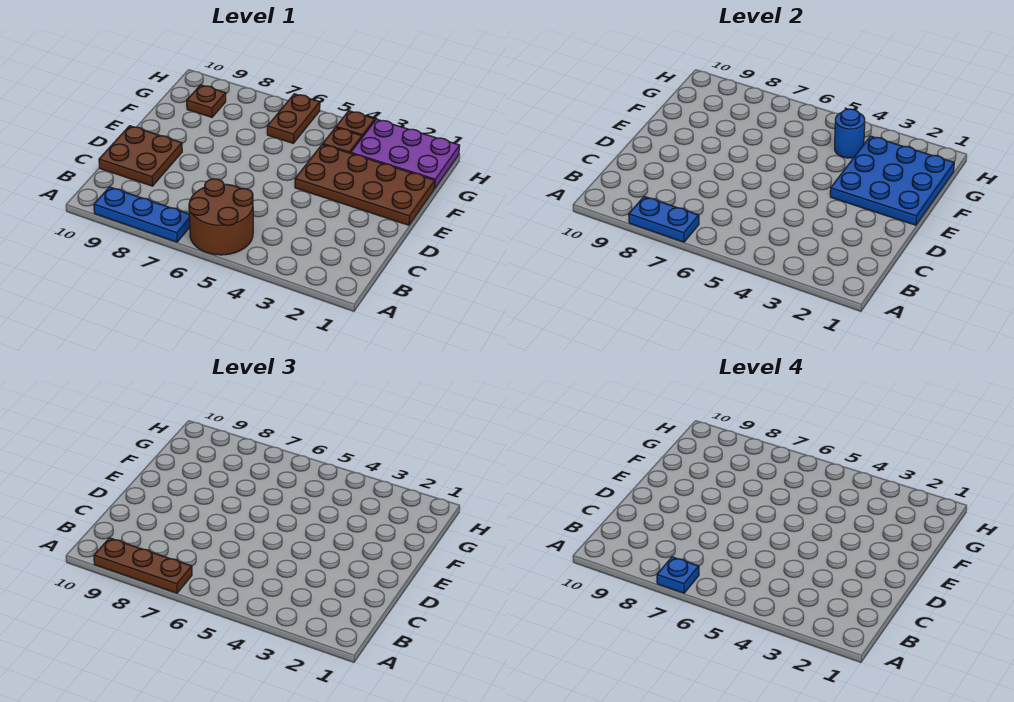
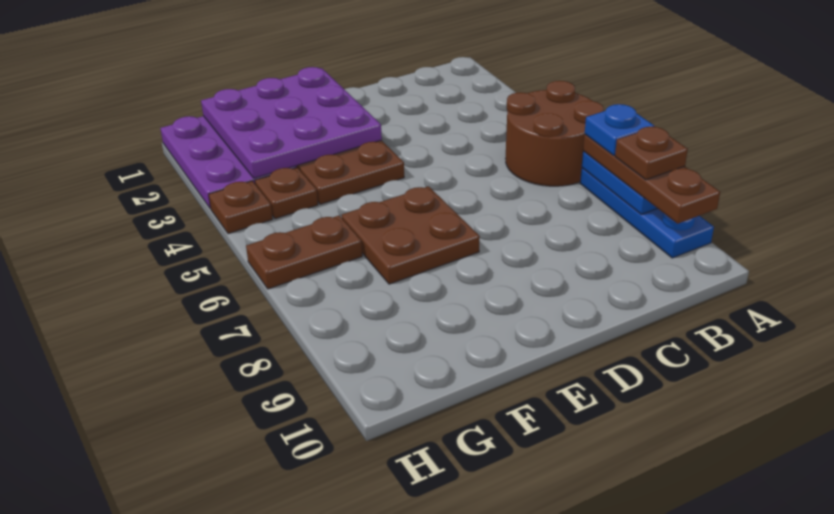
brown plate C9:D10 level 1 -> brown plate E6:F7 level 1
blue plate E1:G3 level 2 -> purple plate E1:G3 level 2
blue round brick G4 level 2 -> none
brown plate G9 level 1 -> brown plate A8 level 4

